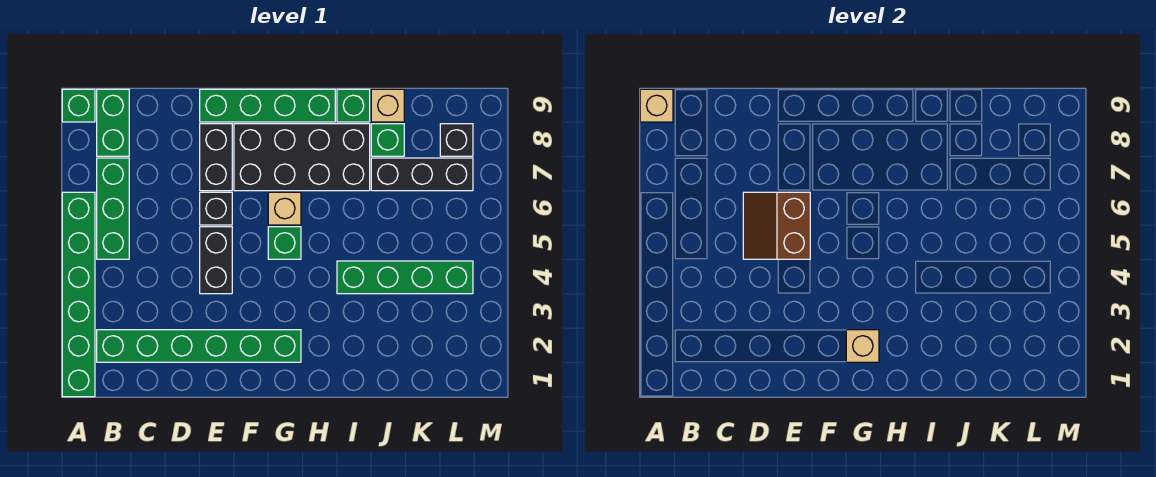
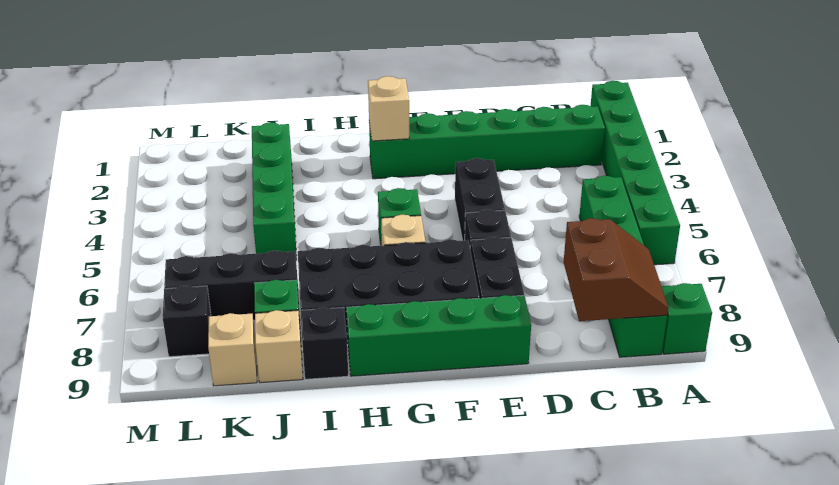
tan brick A9 level 2 -> tan brick K9 level 1
brown slope D5:E6 level 2 top E -> brown slope B8:C9 level 2 top C
green brick I4:L4 level 1 -> green brick J2:J5 level 1
green brick I9 level 1 -> black brick I9 level 1

